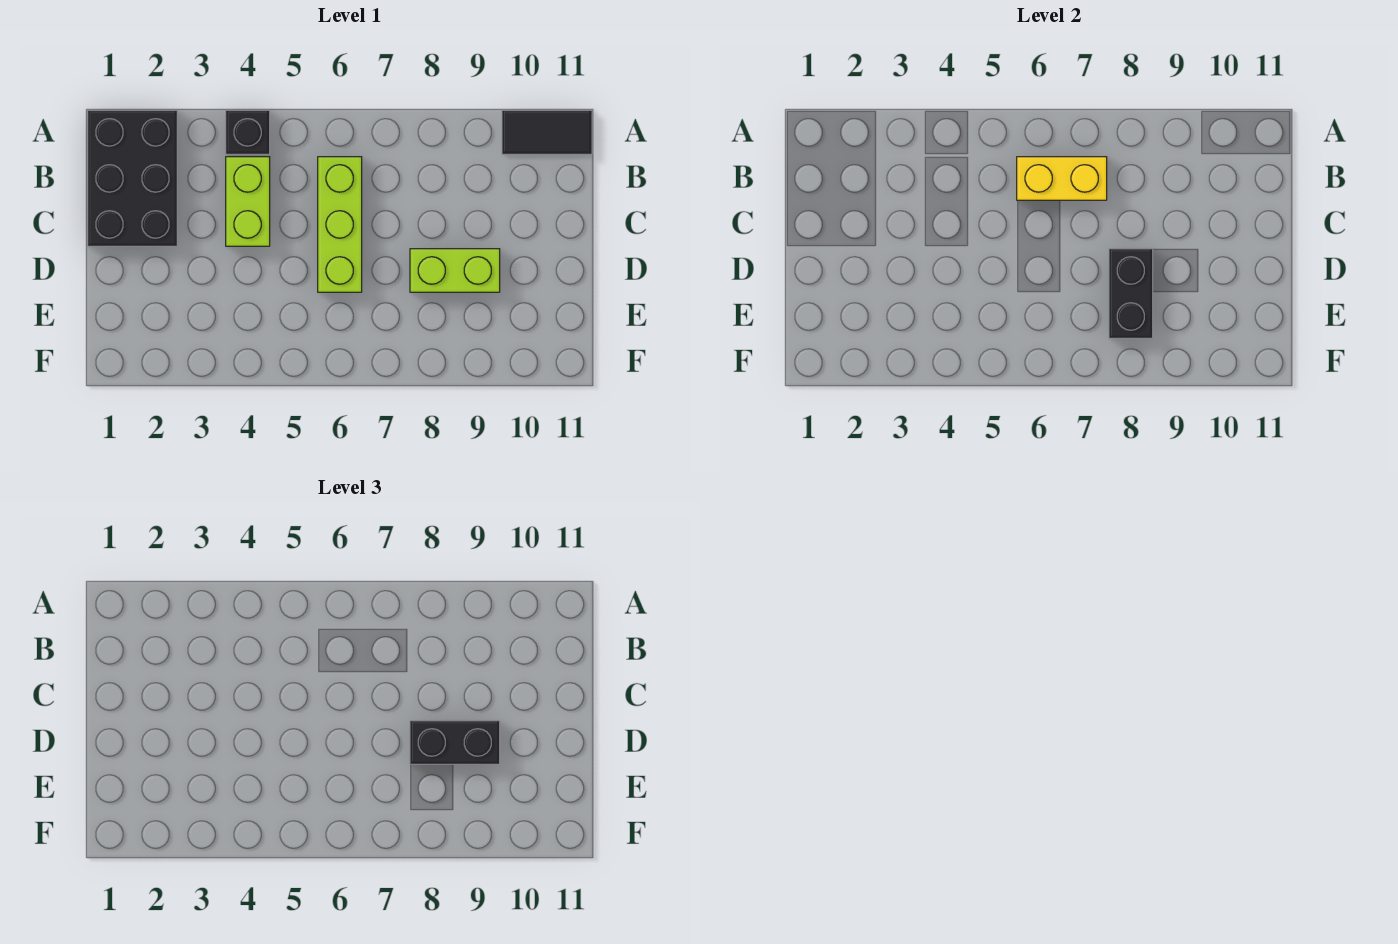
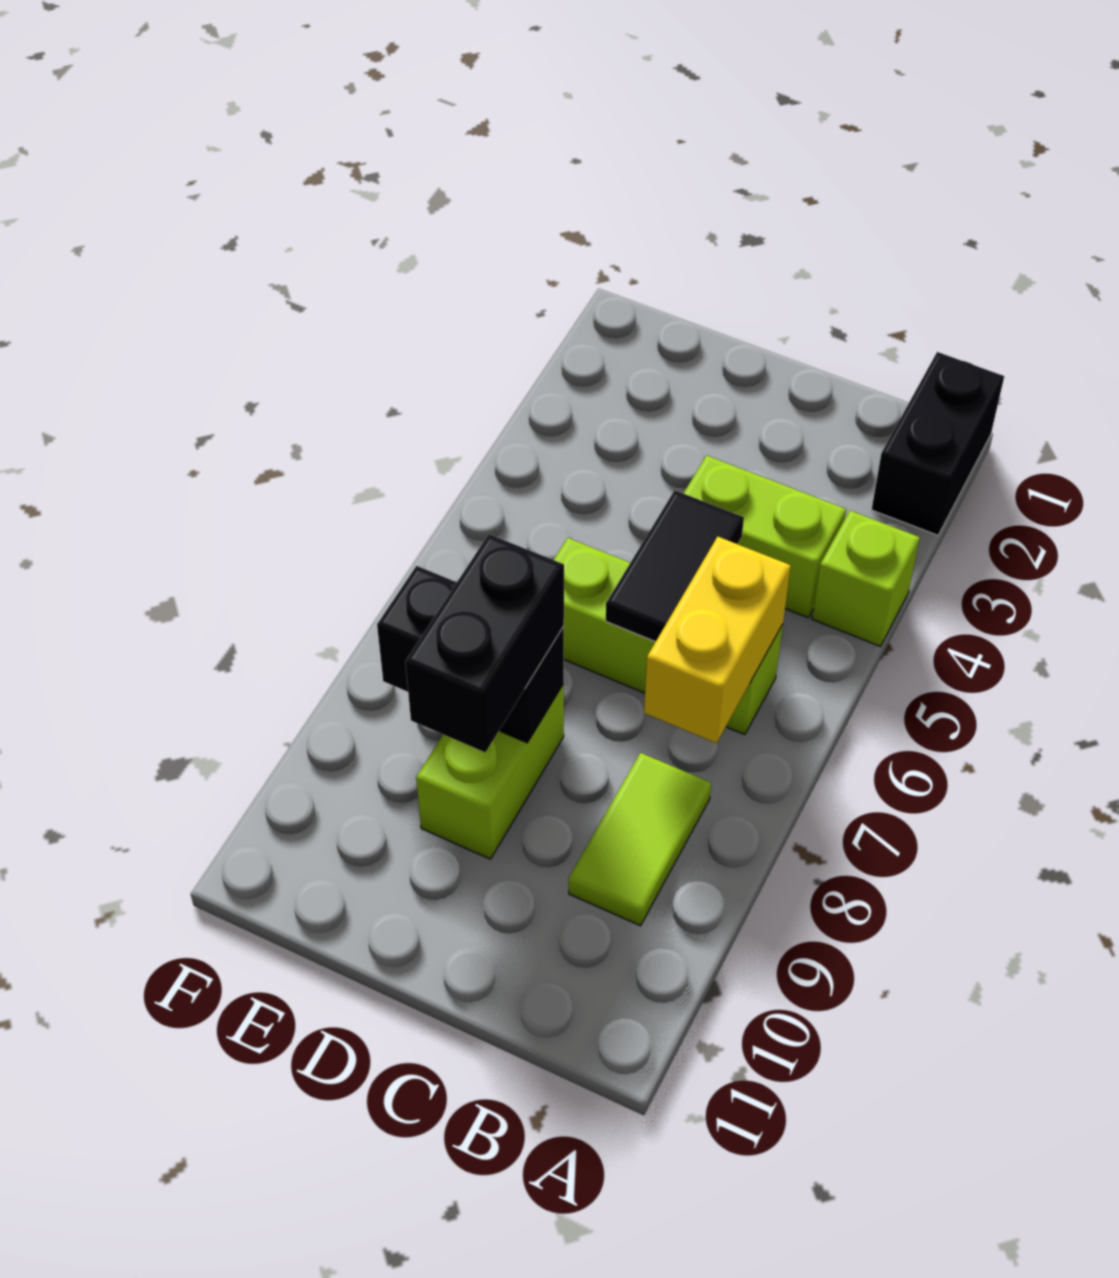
black brick A1:C2 level 1 -> black brick A1:A2 level 1
black brick A4 level 1 -> lime brick A4 level 1
black tile A10:A11 level 1 -> black tile C5:C6 level 2
none -> lime tile B8:B9 level 1

